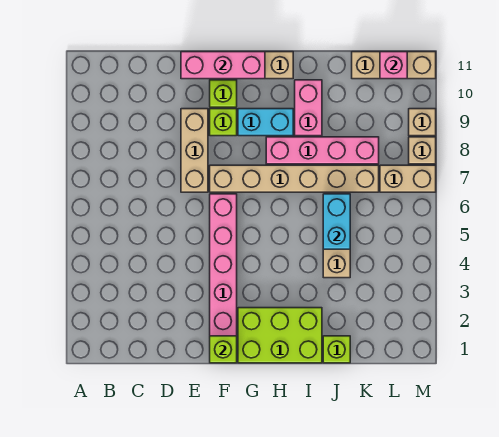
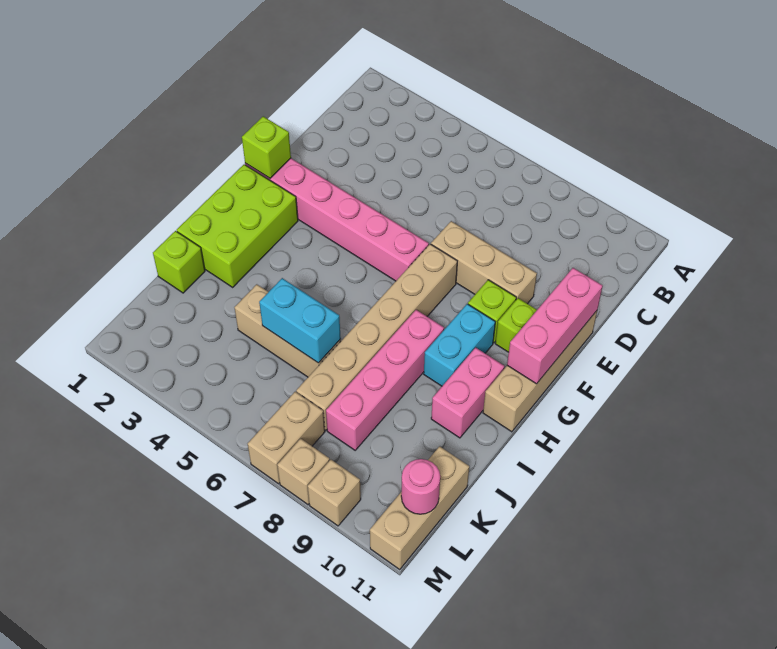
pink brick I9:I10 level 1 -> pink brick H10:I10 level 1
pink brick L11 level 2 -> pink round brick L11 level 2

